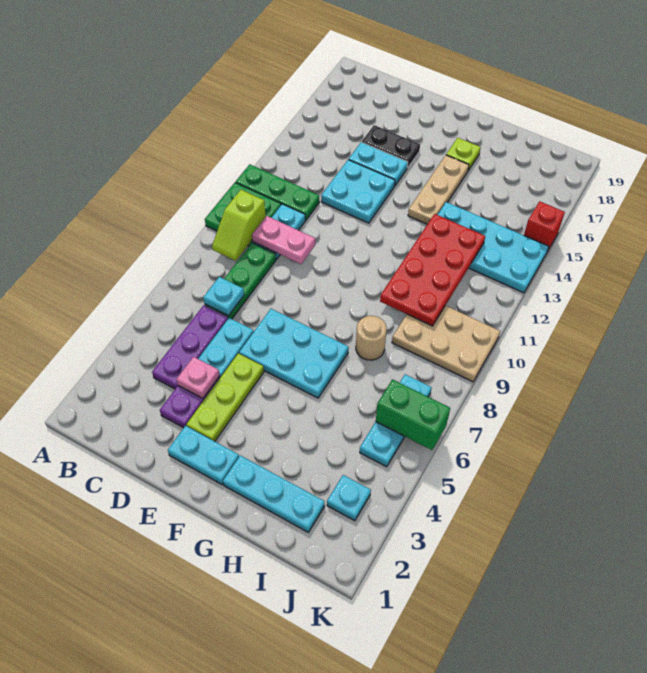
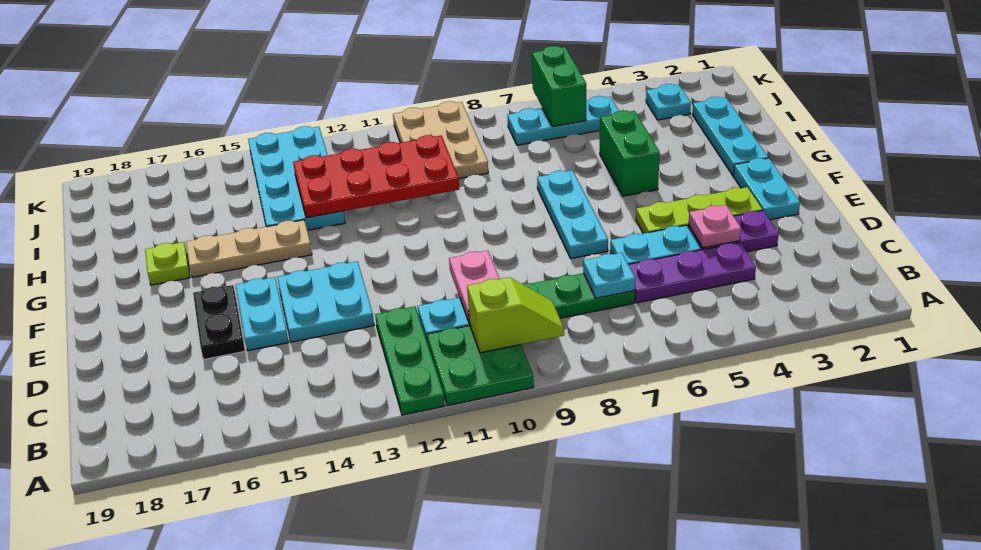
cyan plate E6:G7 level 1 -> cyan plate E7:G7 level 1
none -> green brick G5:H5 level 1
tan round brick H8 level 1 -> none
red brick K15 level 1 -> none

